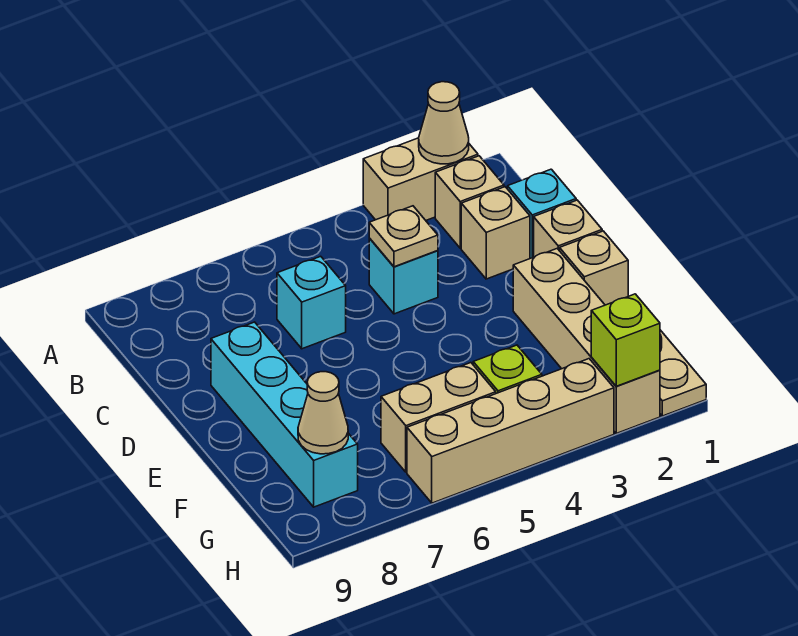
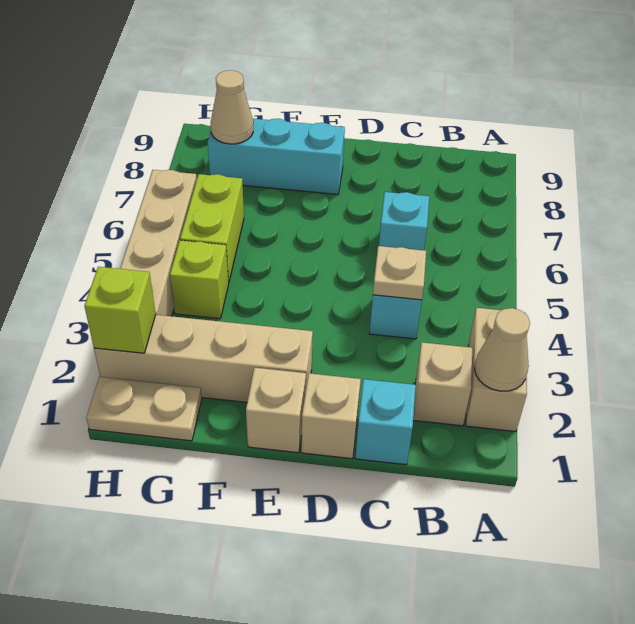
tan brick C2 level 1 -> none
cyan brick D8:G8 level 1 -> cyan brick E8:G8 level 1
tan brick G5:G6 level 1 -> lime brick G5:G6 level 1

